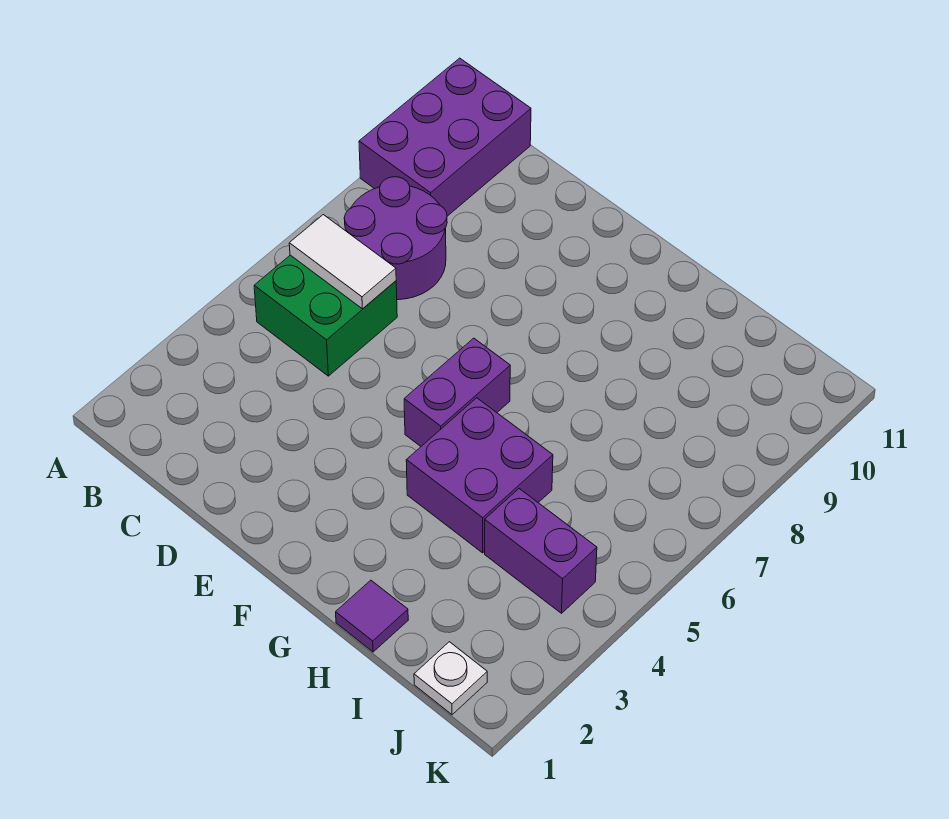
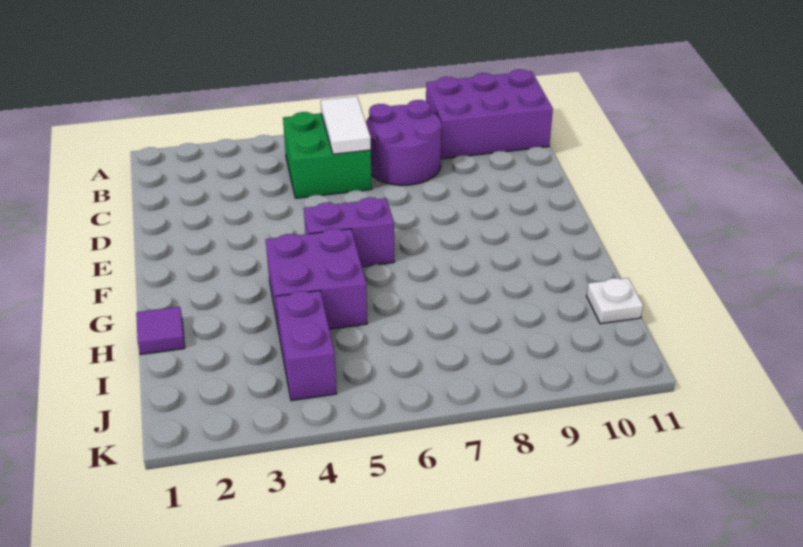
white plate J1 level 1 -> white plate I11 level 1

